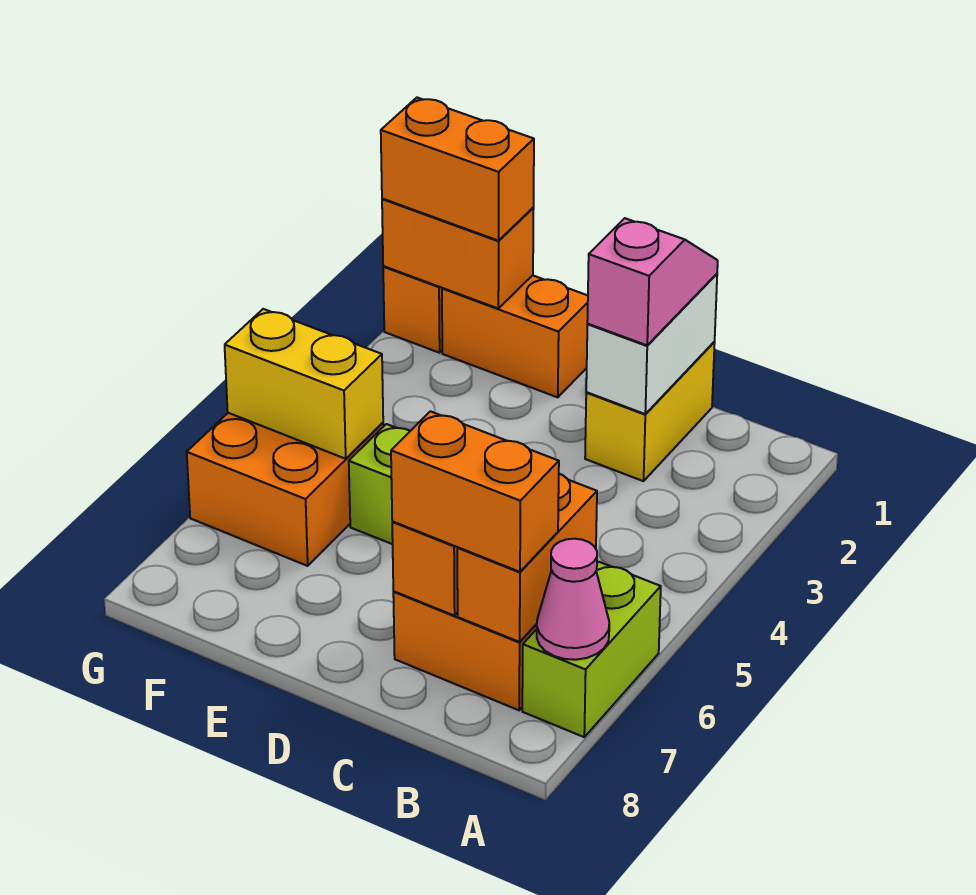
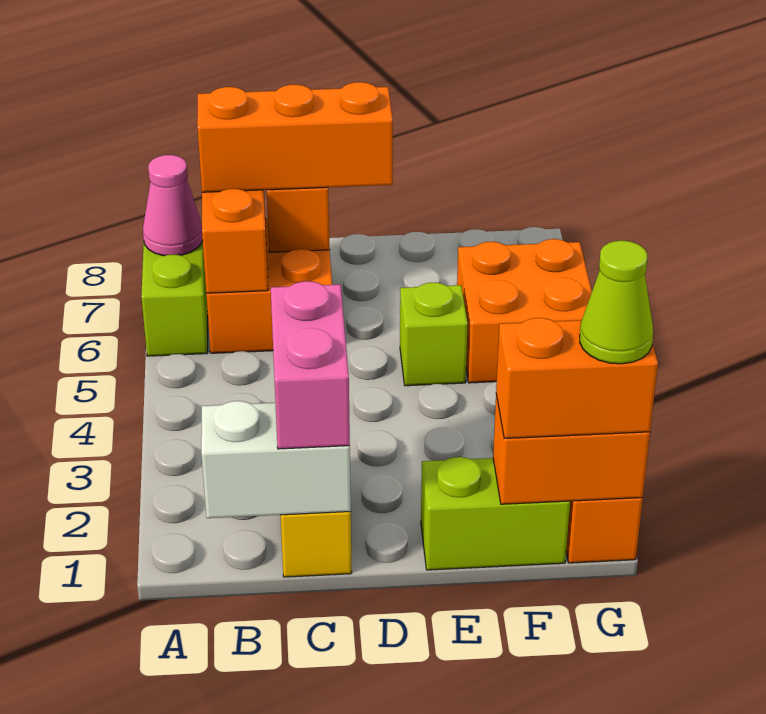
orange brick B7:C7 level 3 -> orange brick B7:D7 level 3
white brick C1:C2 level 2 -> white brick B1:C1 level 2
pink slope C1:C2 level 3 top 2 -> pink brick C1:C2 level 3
orange brick E1:F1 level 1 -> lime brick E1:F1 level 1
yellow brick F5:G5 level 2 -> none
none -> lime cone G1 level 4

